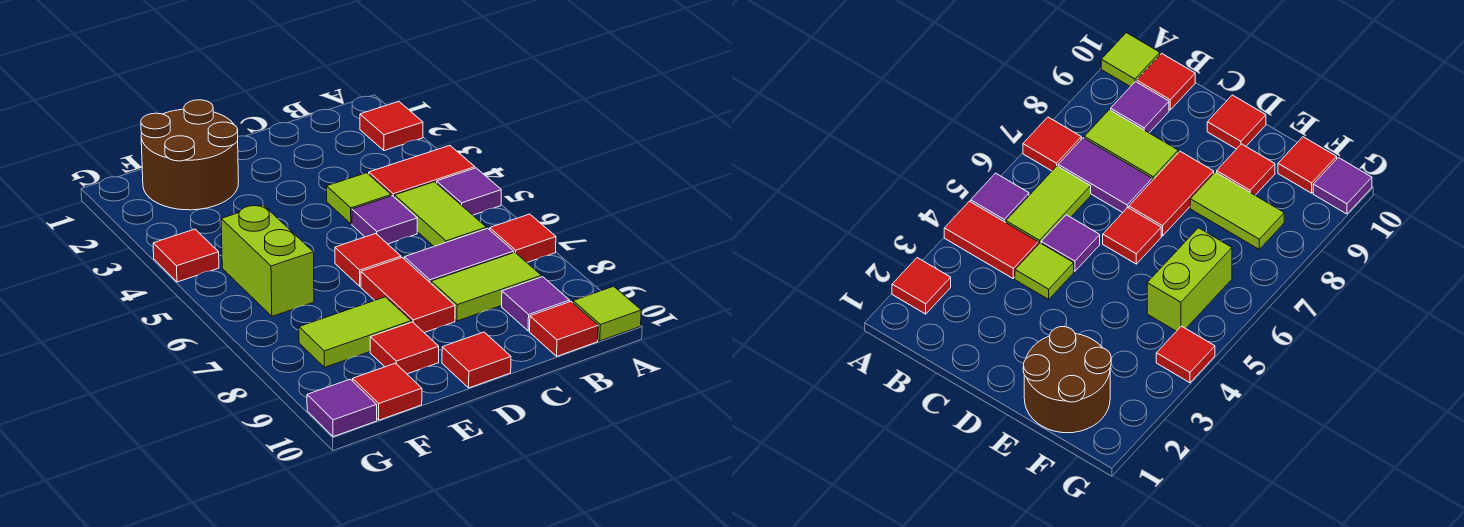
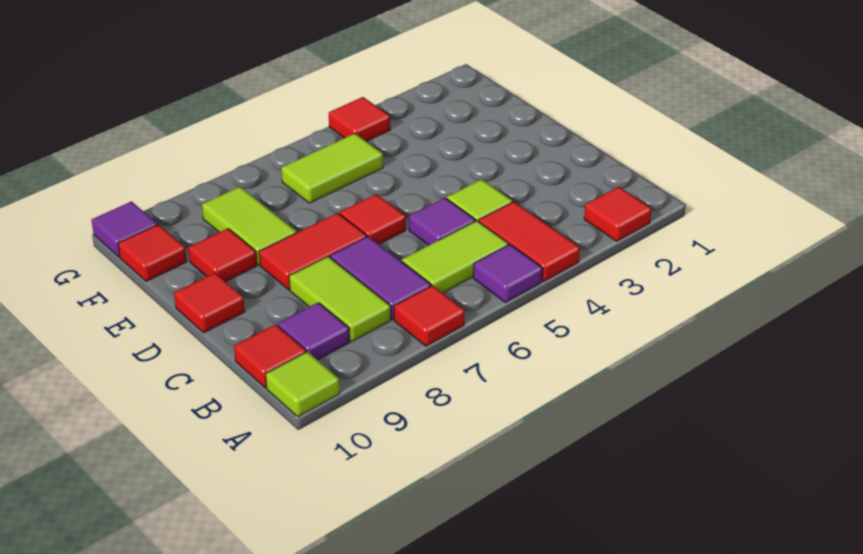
brown round brick E1:F2 level 1 -> none
lime brick F5:F6 level 1 -> lime tile F5:F6 level 1

